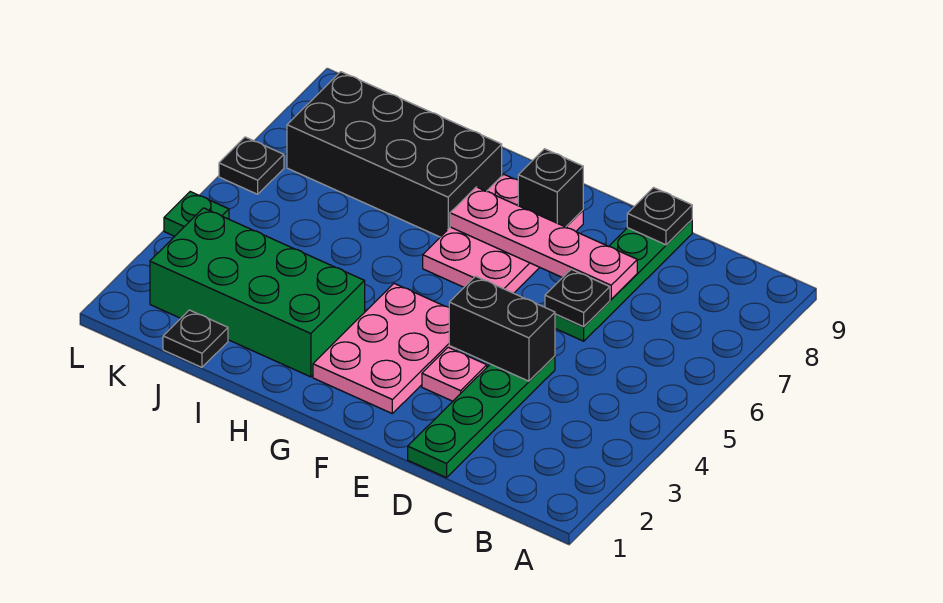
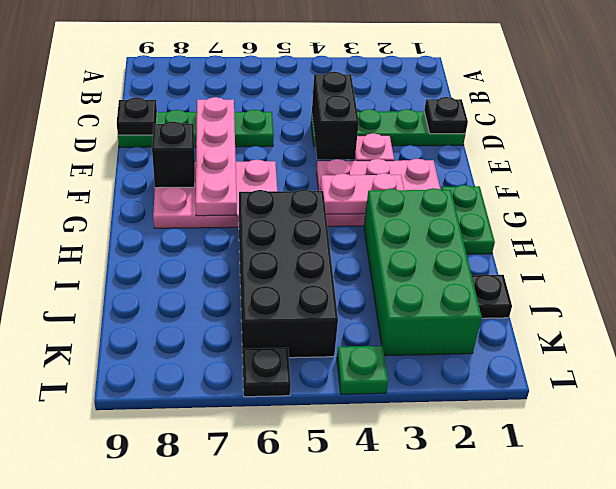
black plate D6 level 2 -> black plate D1 level 2
none -> green plate G1:H1 level 1
none -> pink plate G3:G4 level 2
black brick H7:K8 level 1 -> black brick H5:K6 level 1

